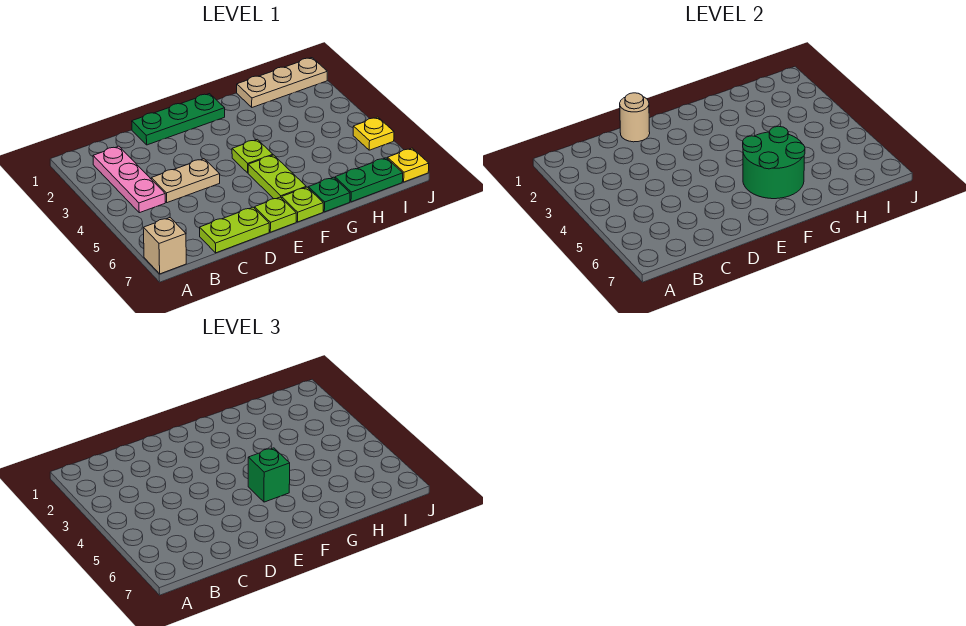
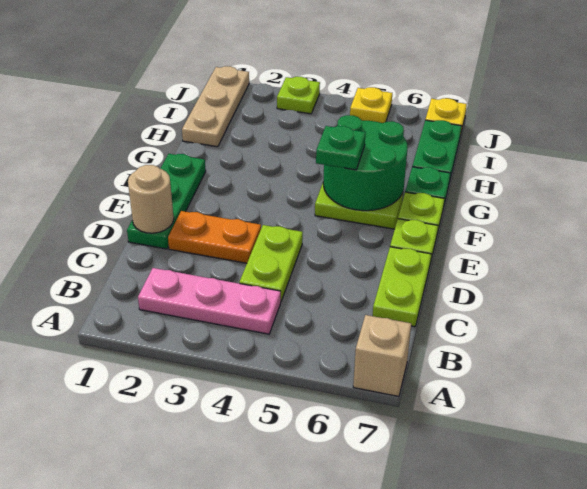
tan plate C4:D4 level 1 -> lime plate C4:D4 level 1
none -> orange plate D2:D3 level 1
lime plate F4 level 1 -> lime plate J3 level 1
green brick F5 level 3 -> green plate F5 level 3

